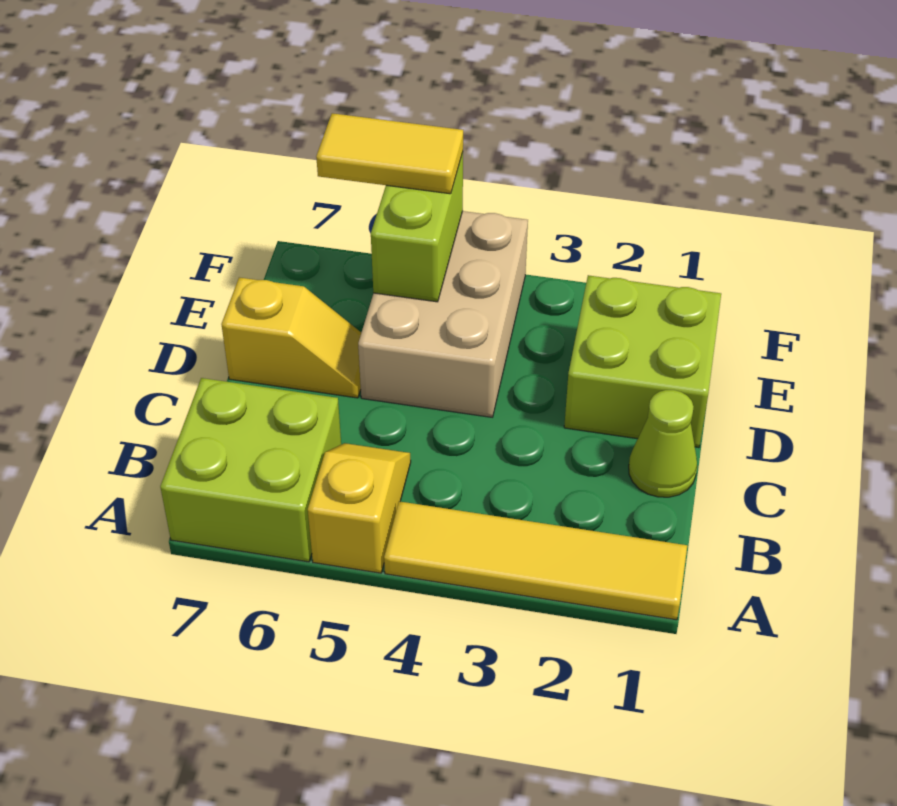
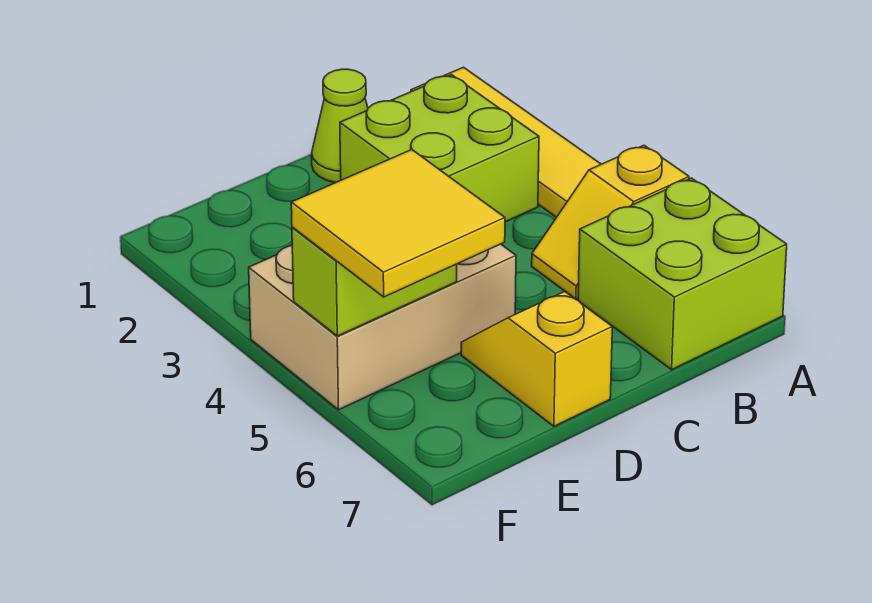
lime brick D1:E2 level 1 -> lime brick B2:C3 level 1
yellow tile F5:F6 level 3 -> yellow tile E5:F6 level 3

